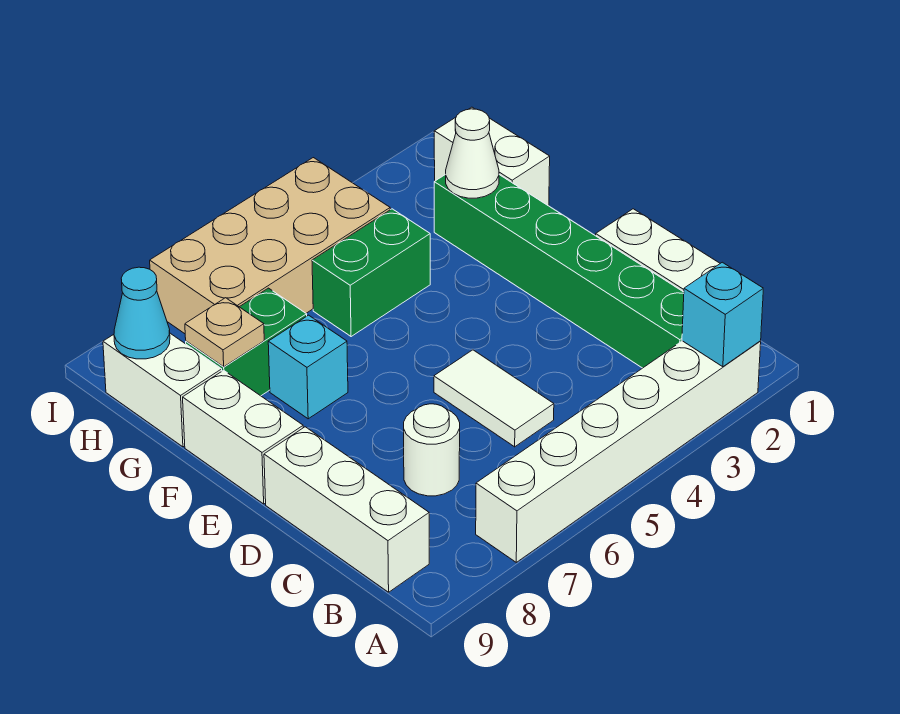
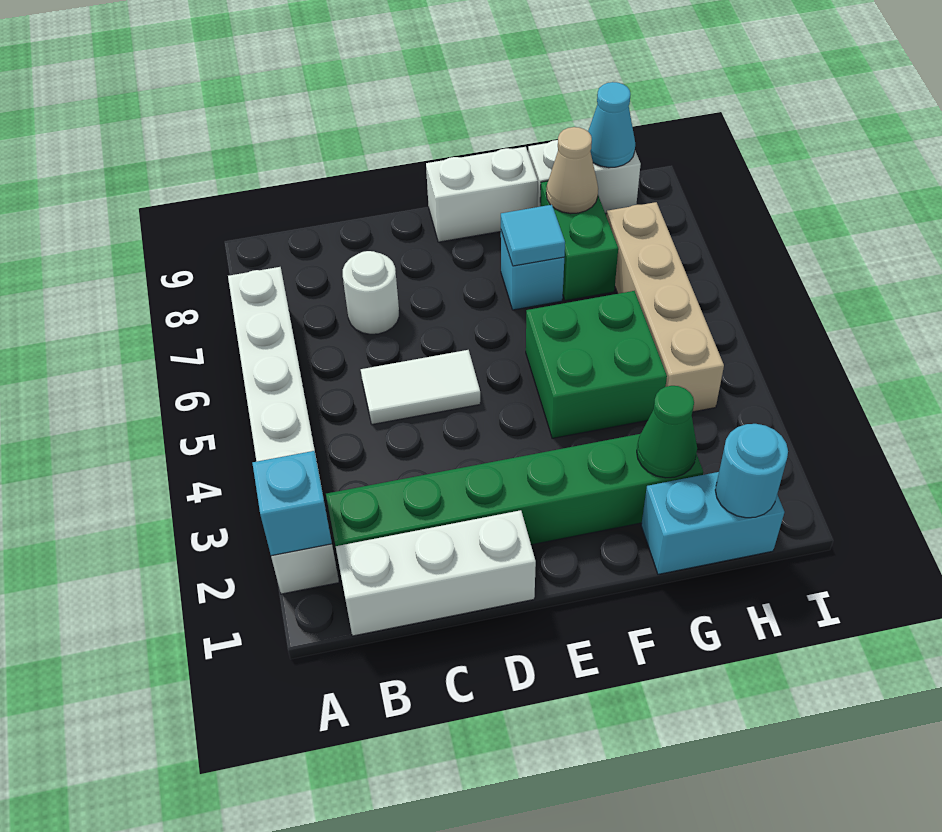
white brick B9:D9 level 1 -> none
none -> cyan tile F7 level 2
white brick G1:H1 level 1 -> cyan brick G1:H1 level 1
white cone G2 level 2 -> green cone G2 level 2
green brick G4:G5 level 1 -> green brick F4:G5 level 1
tan plate G8 level 2 -> tan cone G8 level 2
none -> cyan round brick H1 level 2
tan brick H4:I7 level 1 -> tan brick H4:H7 level 1

